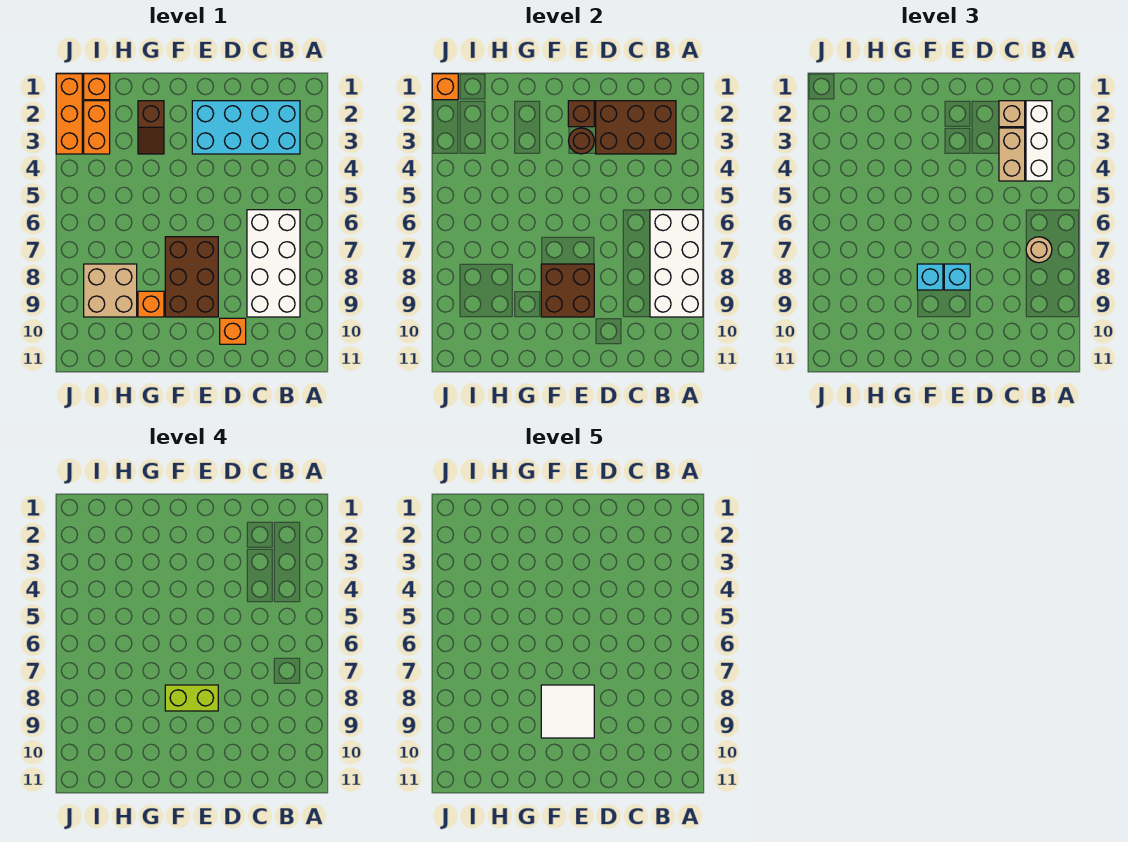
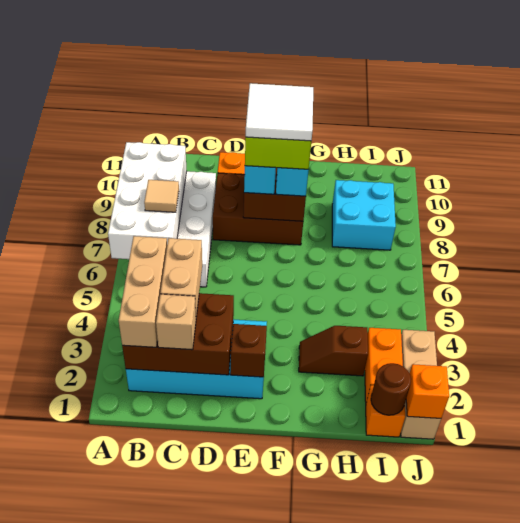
white brick B2:B4 level 3 -> tan brick B2:B4 level 3
tan round brick B7 level 3 -> tan tile B7 level 3
brown round brick E3 level 2 -> brown round brick I1 level 2
brown brick E7:F9 level 1 -> brown brick D8:F9 level 1
brown slope G2:G3 level 1 top 2 -> brown slope G3:H3 level 1 top H
orange brick G9 level 1 -> none
tan brick H8:I9 level 1 -> cyan brick H8:I9 level 1
orange brick J1:J3 level 1 -> tan brick J1:J3 level 1

